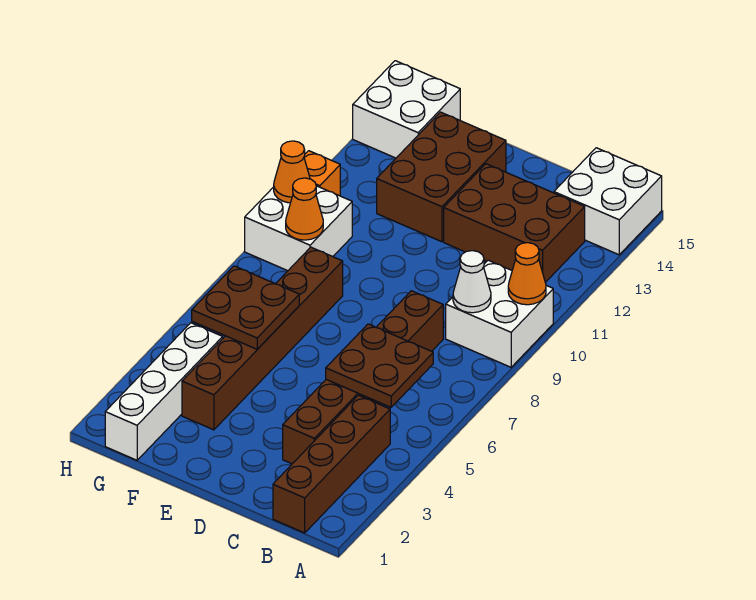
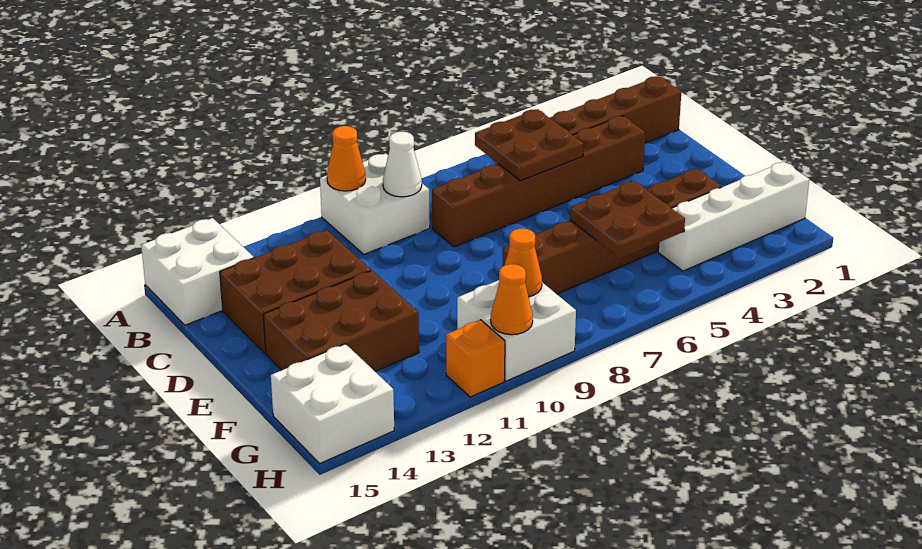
brown brick B12:D13 level 1 -> brown brick C12:D14 level 1

